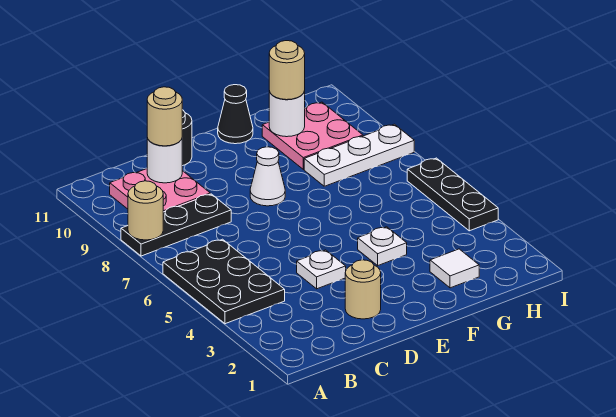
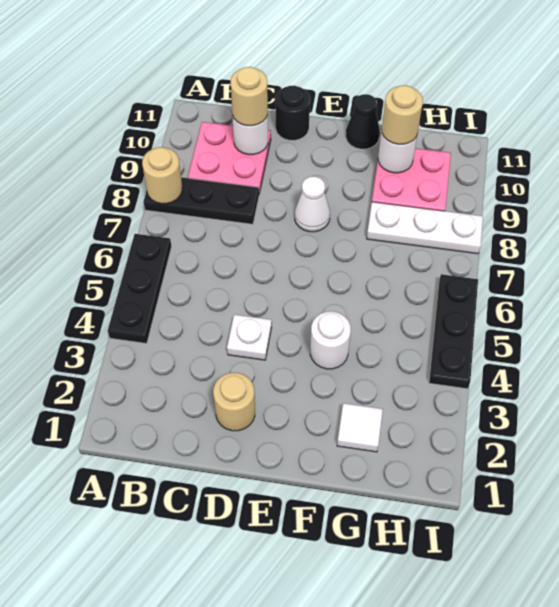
black plate A4:B6 level 1 -> black plate A4:A6 level 1
white plate F4 level 1 -> white round brick F4 level 1

